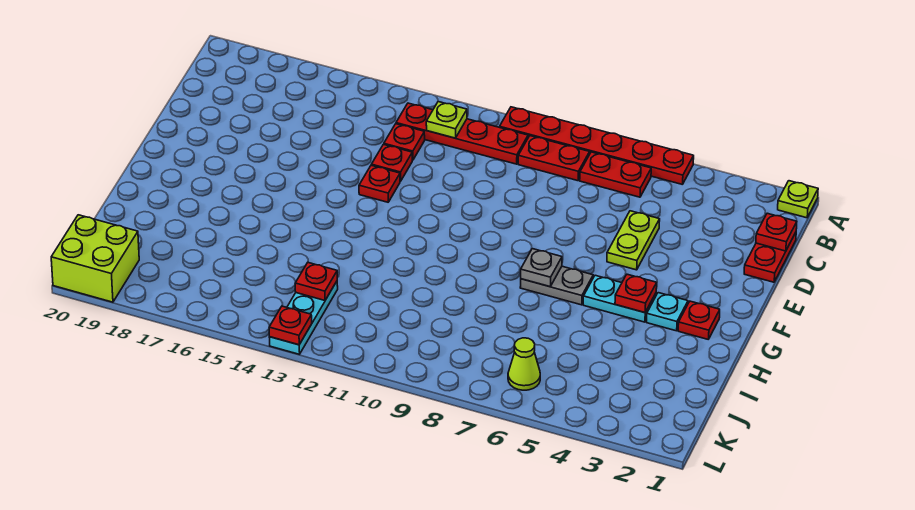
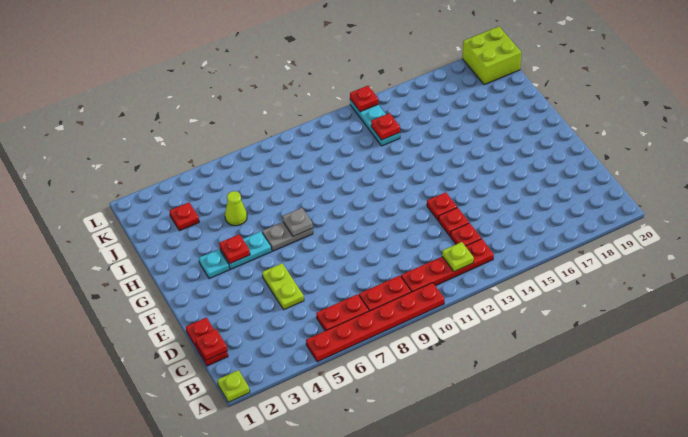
red plate G2 level 1 -> red plate J3 level 1
lime cone K6 level 1 -> lime cone I5 level 1

